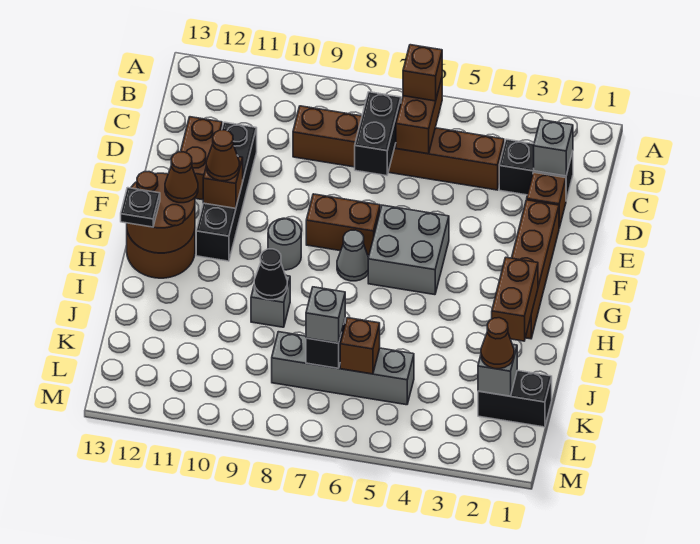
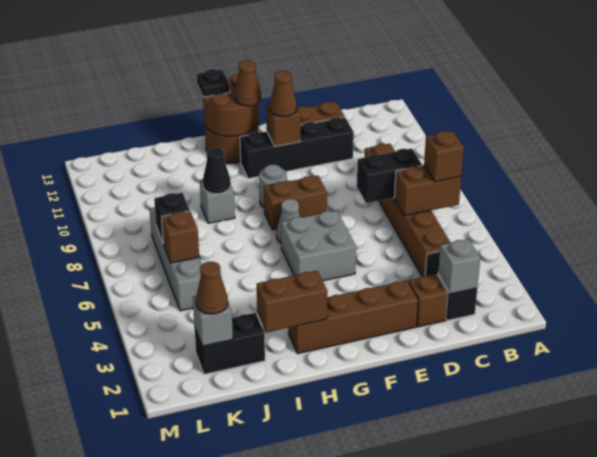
brown brick F7:F8 level 1 -> brown brick F8:G8 level 1
black brick K1:K2 level 1 -> black brick J2:K2 level 1
grey brick K7 level 3 -> none

